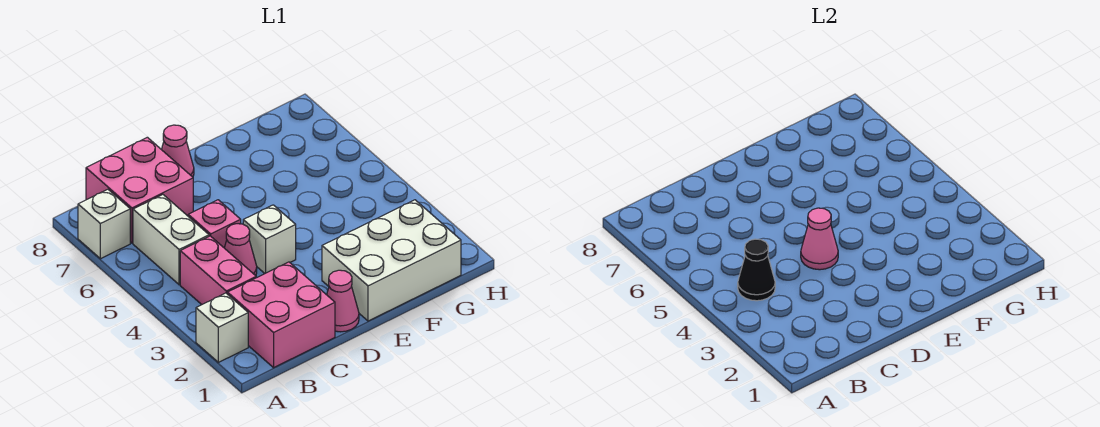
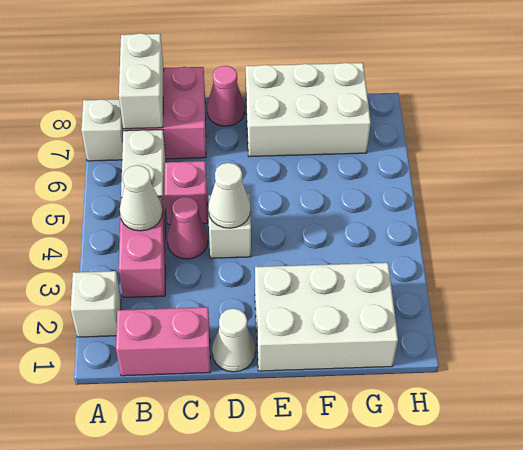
pink brick B1:C2 level 1 -> pink brick B1:C1 level 1
black cone B4 level 2 -> white cone B4 level 2
none -> white brick B7:B8 level 2
pink cone D1 level 1 -> white cone D1 level 1
pink cone D4 level 2 -> white cone D4 level 2
none -> white brick E7:G8 level 1

